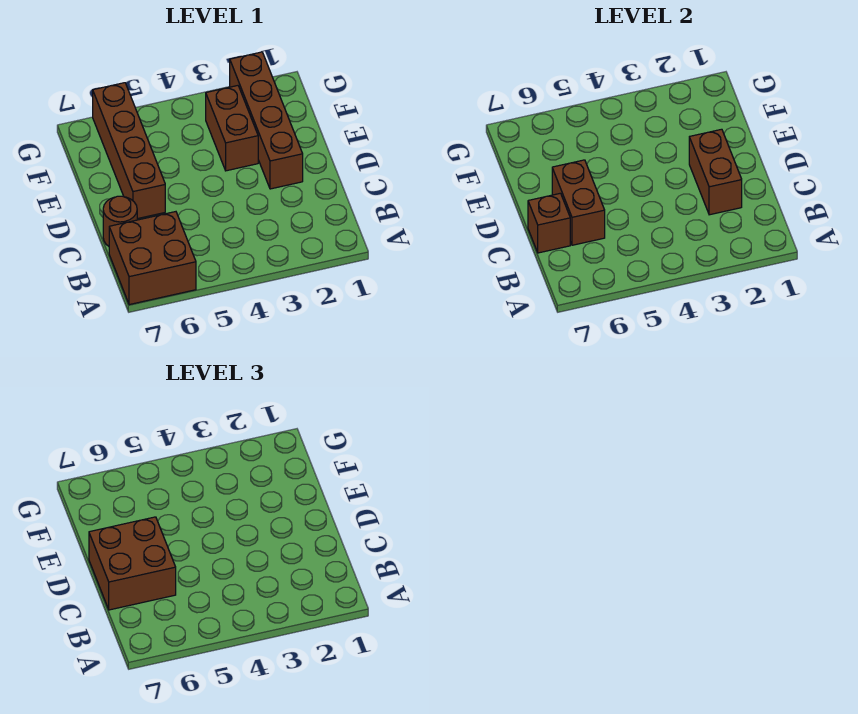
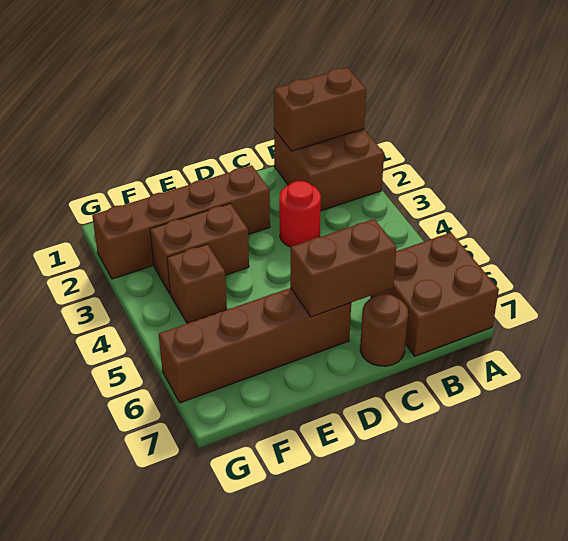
brown brick C2:D2 level 2 -> brown brick A1:B1 level 2
none -> red round brick C3 level 1
brown brick C6:D7 level 3 -> brown brick A1:B2 level 1
brown brick C7 level 2 -> brown brick F4 level 1

